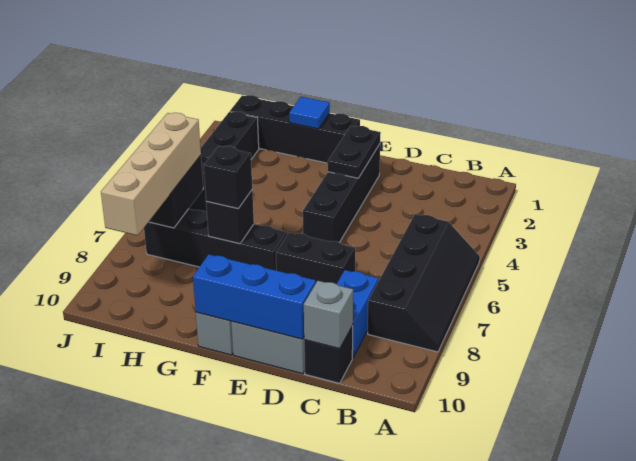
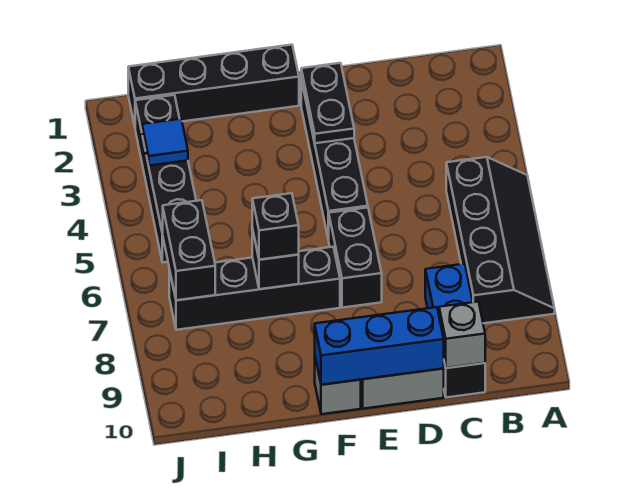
black brick D7:E7 level 1 -> black brick E6:E7 level 1
blue tile G1 level 2 -> blue tile I3 level 2
tan brick I6:I9 level 3 -> none

